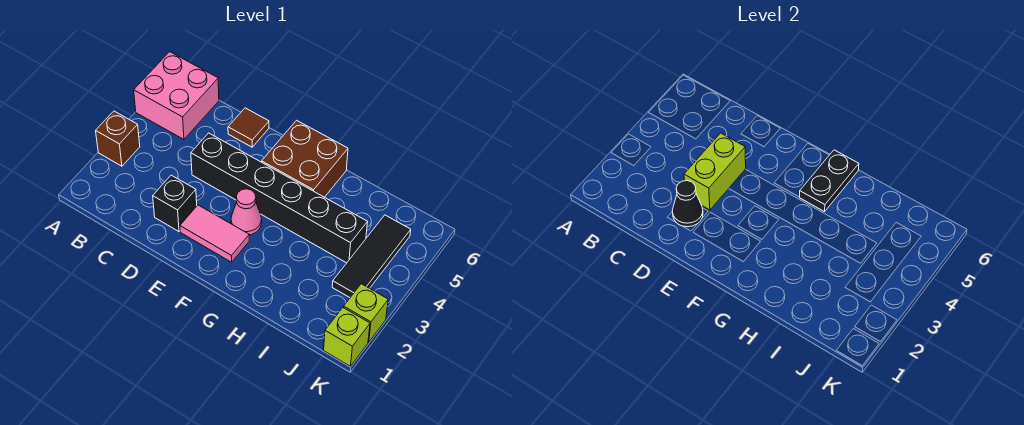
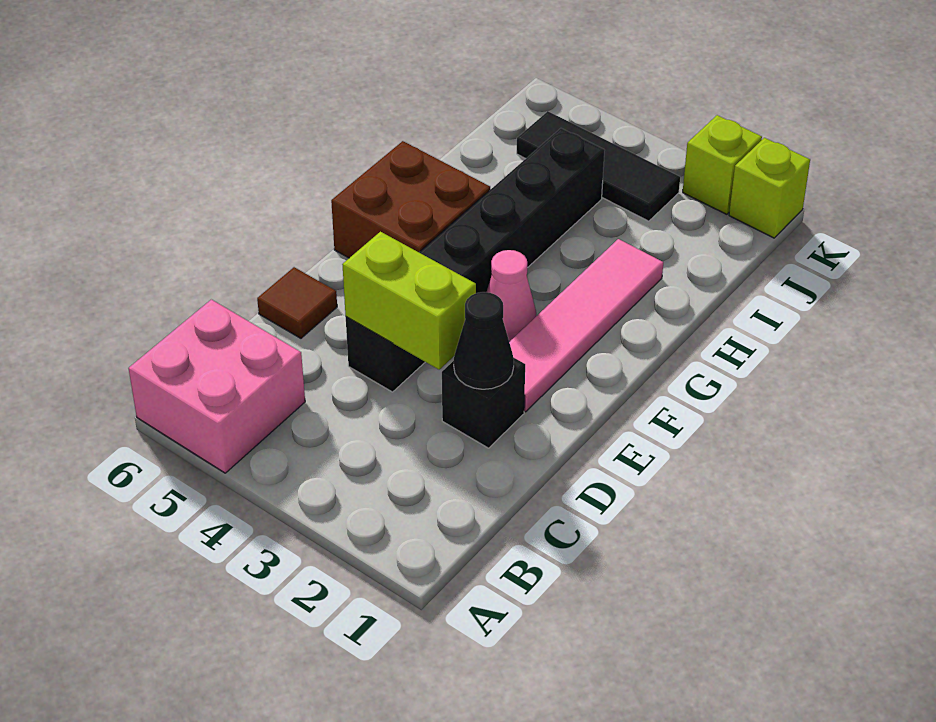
brown brick A3 level 1 -> none
pink tile E2:F2 level 1 -> pink tile E2:H2 level 1
black plate G5:G6 level 2 -> none

